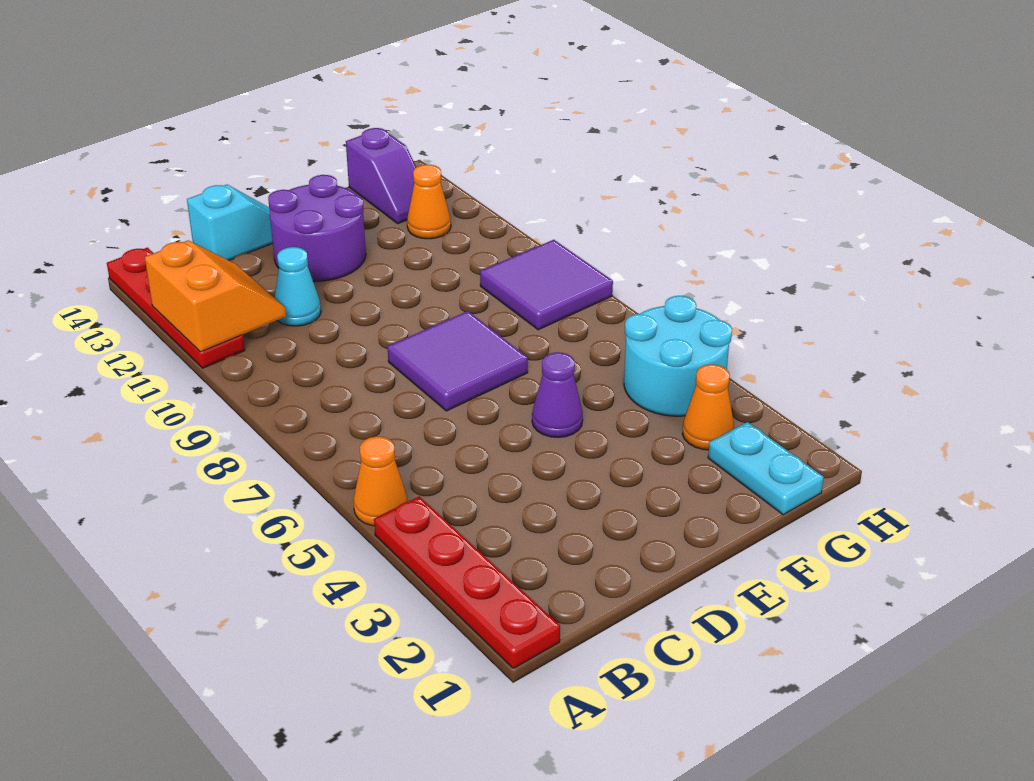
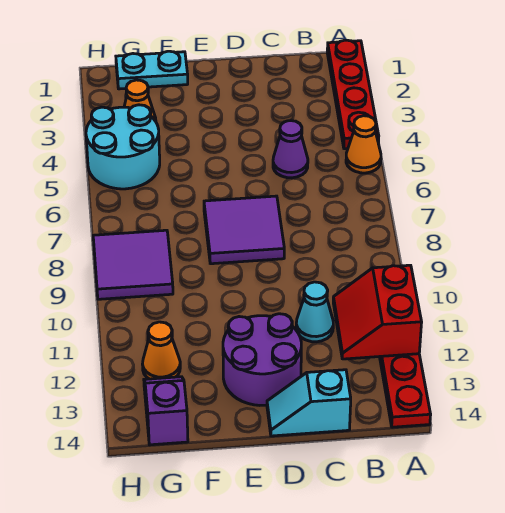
orange slope A11:B12 level 2 top A -> red slope A11:B12 level 2 top A
purple cone E5 level 1 -> purple cone C5 level 1
cyan plate G1:G2 level 1 -> cyan plate F1:G1 level 1

